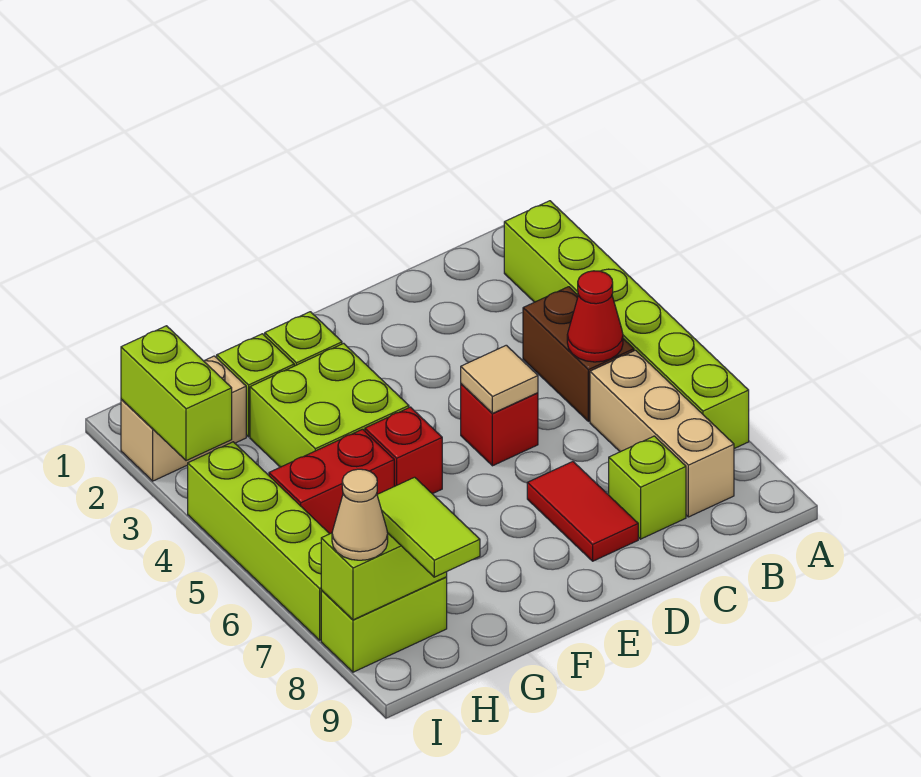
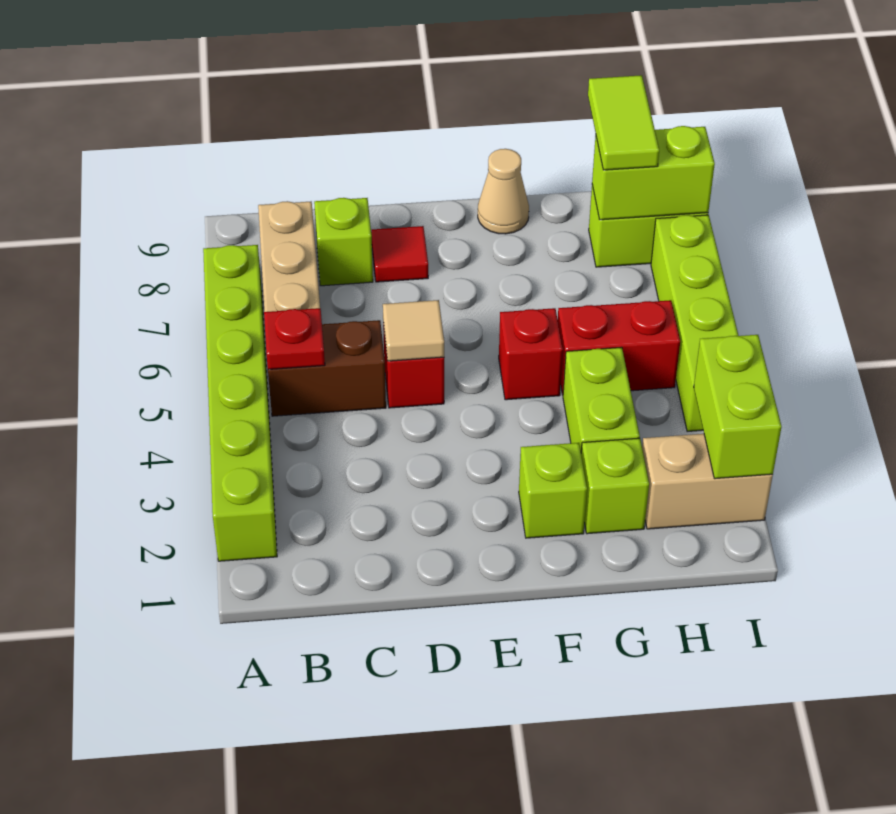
brown brick B4:B5 level 1 -> brown brick B5:C5 level 1
red cone B5 level 2 -> red plate B5 level 2
red tile D7:D8 level 1 -> red tile D8 level 1
lime brick F3:G4 level 1 -> lime brick G3:G4 level 1
tan cone I8 level 3 -> tan cone F9 level 1

